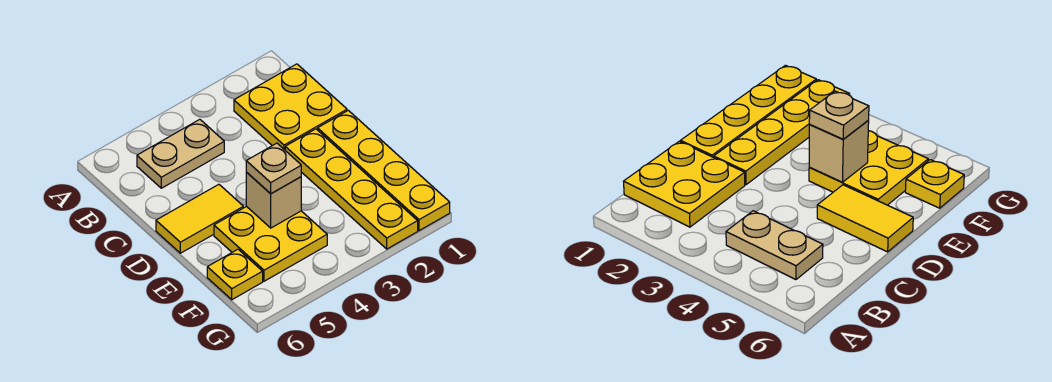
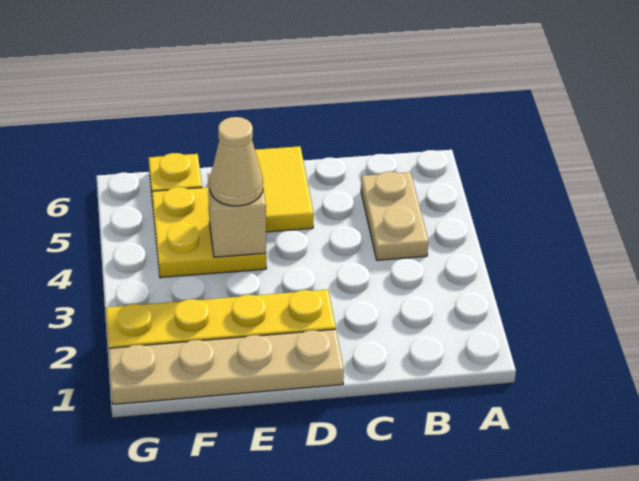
yellow plate B1:C2 level 1 -> none
yellow plate D1:G1 level 1 -> tan plate D1:G1 level 1
tan plate E4 level 3 -> tan cone E4 level 3

